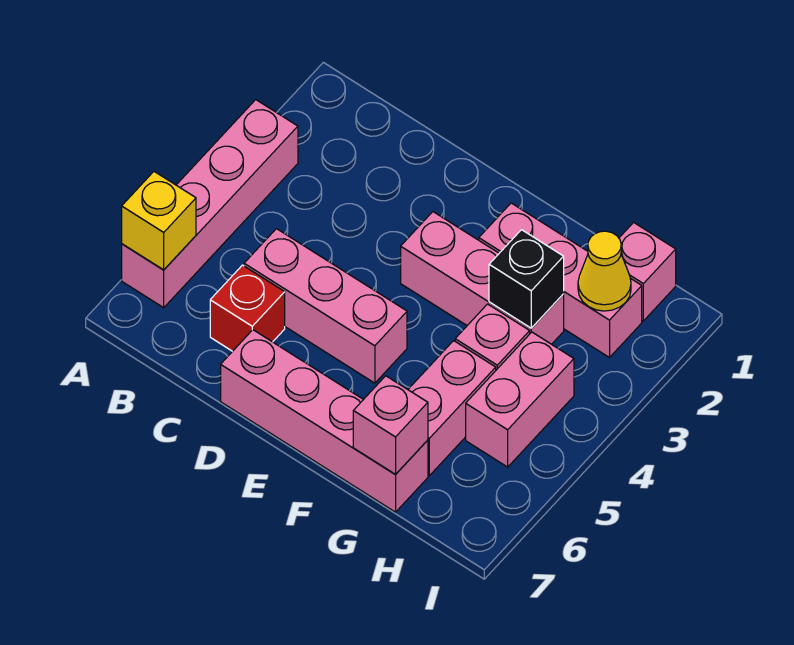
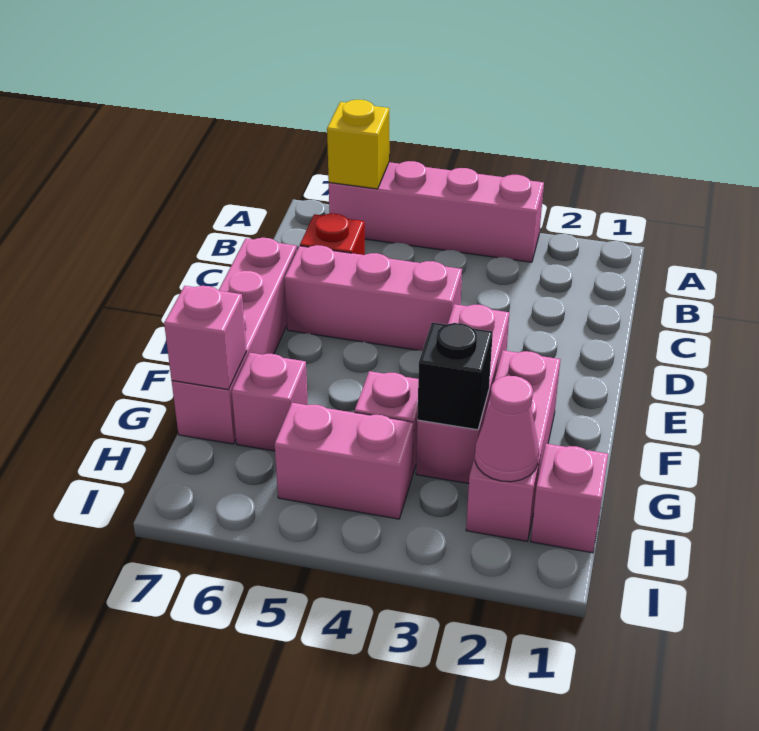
pink brick C5:E5 level 1 -> pink brick D4:D6 level 1
pink brick G5:G6 level 1 -> pink brick G6 level 1
yellow cone H2 level 2 -> pink cone H2 level 2

